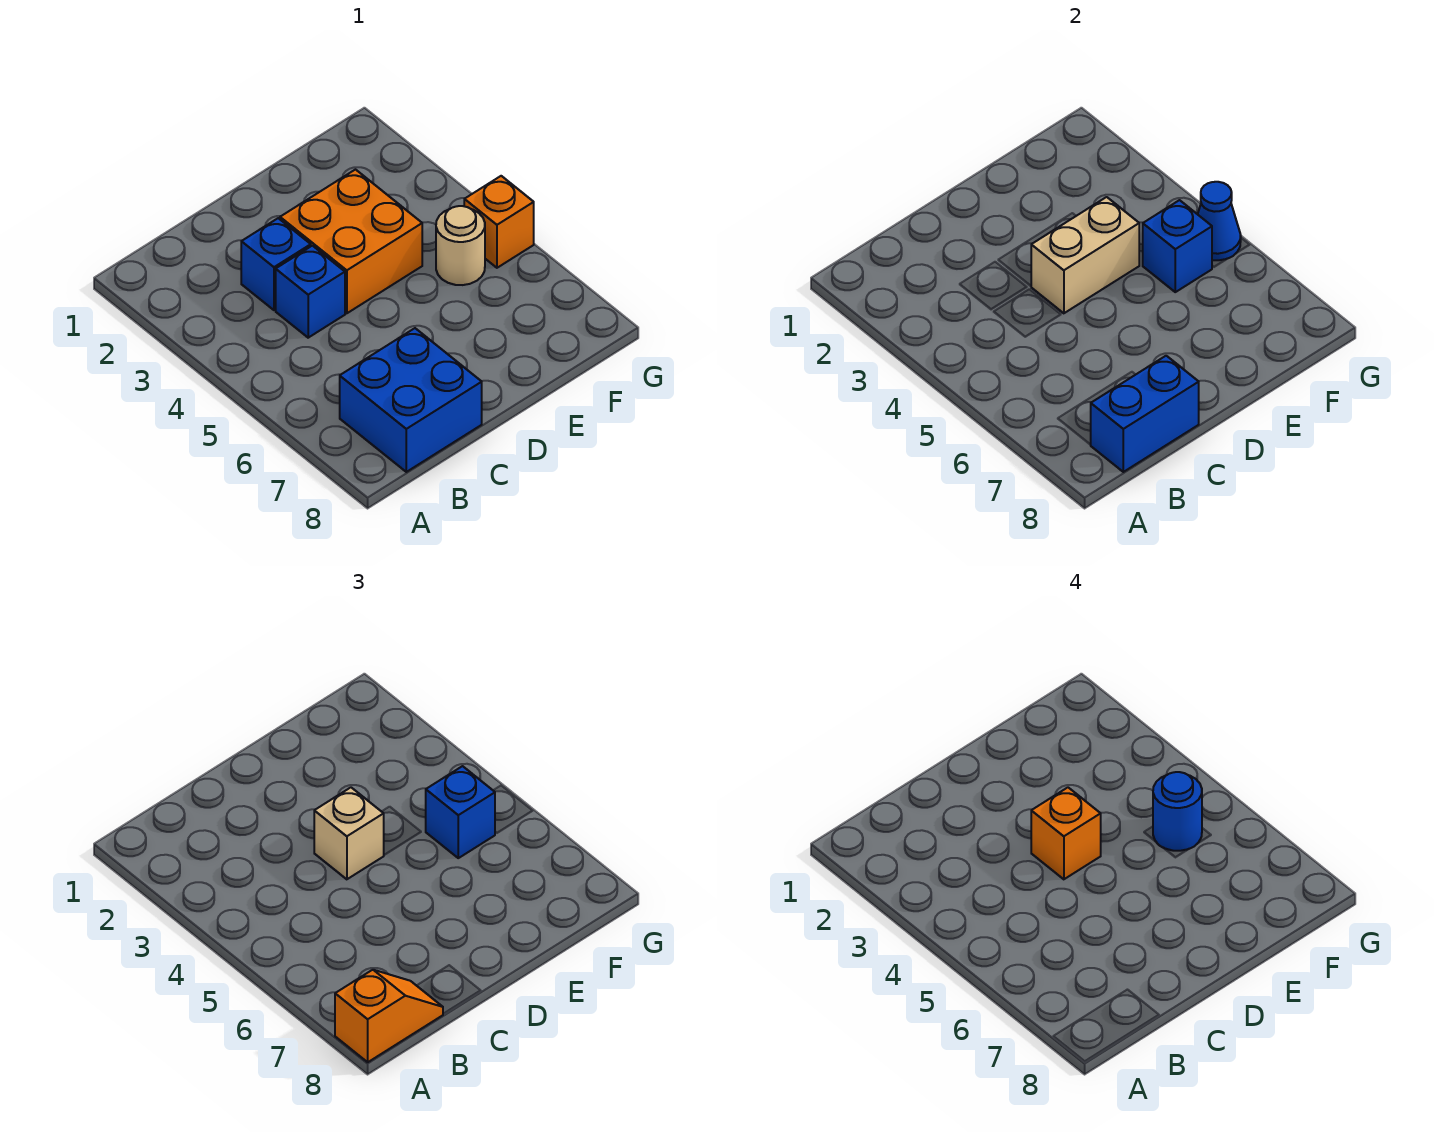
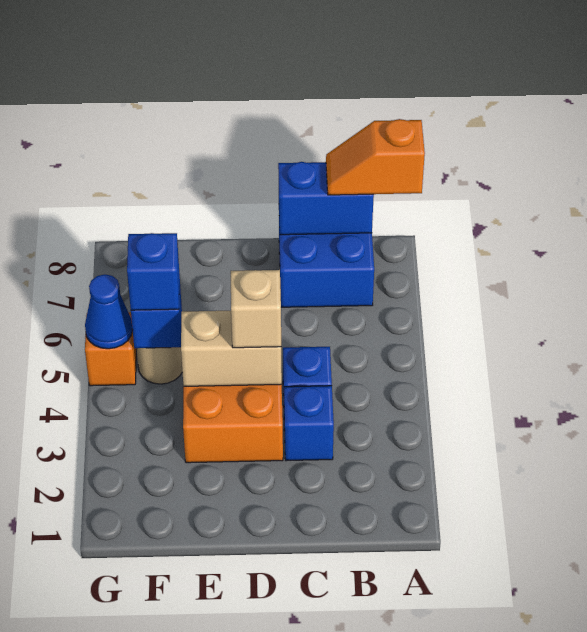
orange brick D4 level 4 -> none
blue round brick F5 level 4 -> none

